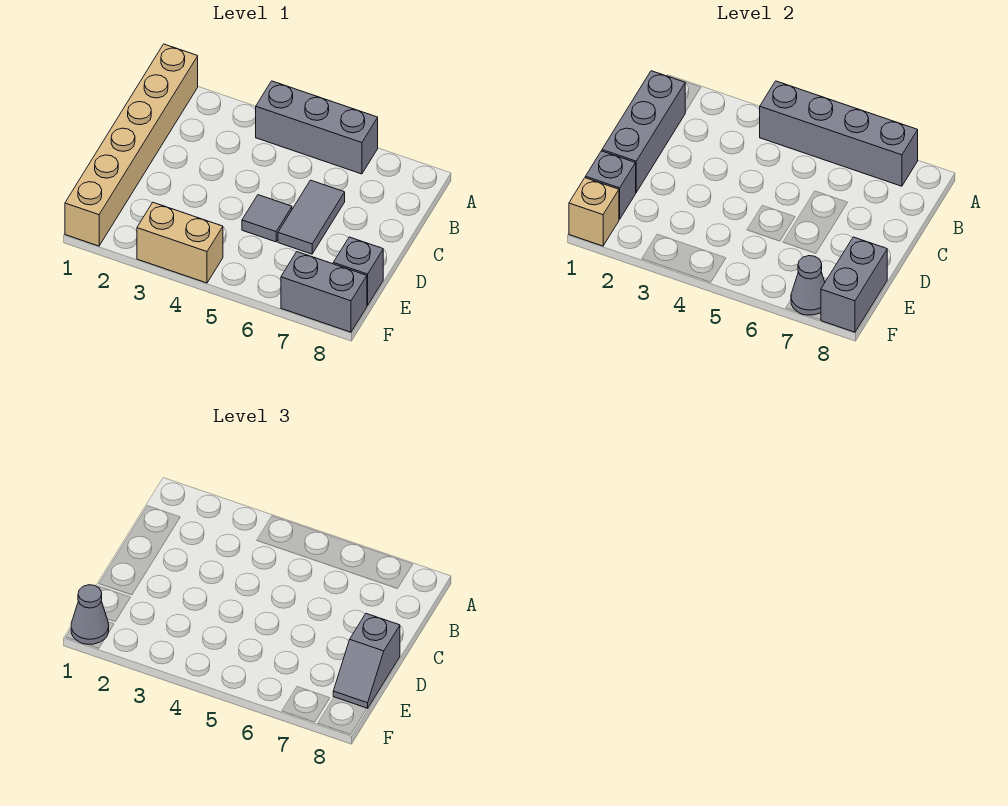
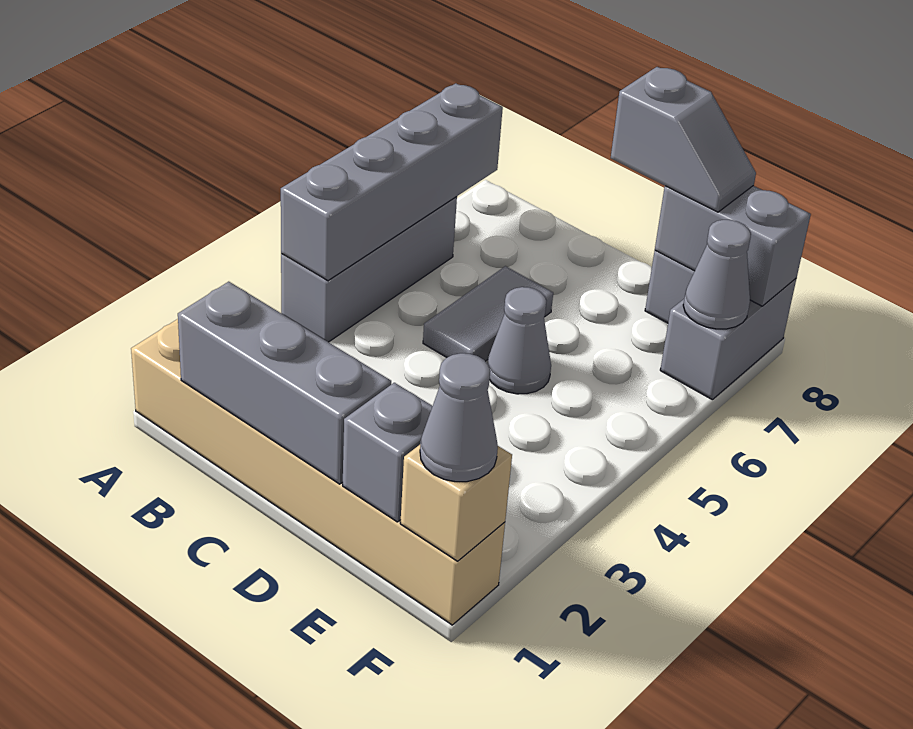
grey tile C6:D6 level 1 -> grey tile C5:C6 level 1
grey tile D5 level 1 -> grey cone D5 level 1
tan brick F3:F4 level 1 -> none

